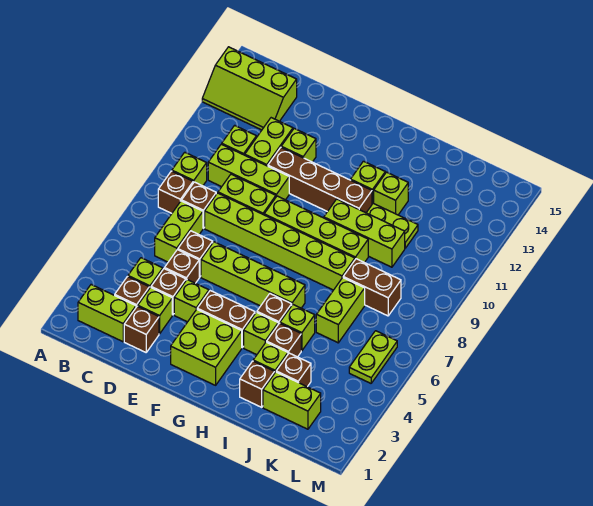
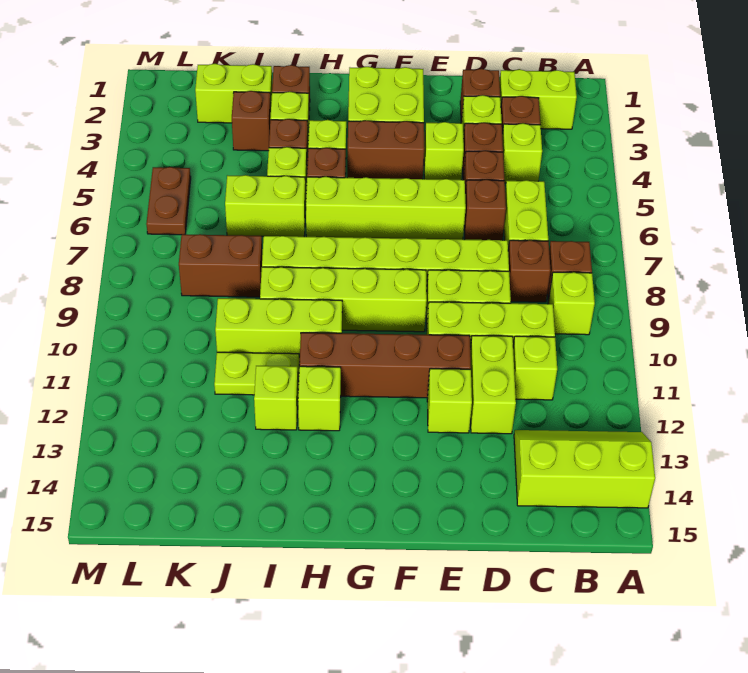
lime brick J6:J7 level 1 -> lime brick I6:J6 level 1
lime plate L5:L6 level 1 -> brown plate L5:L6 level 1

